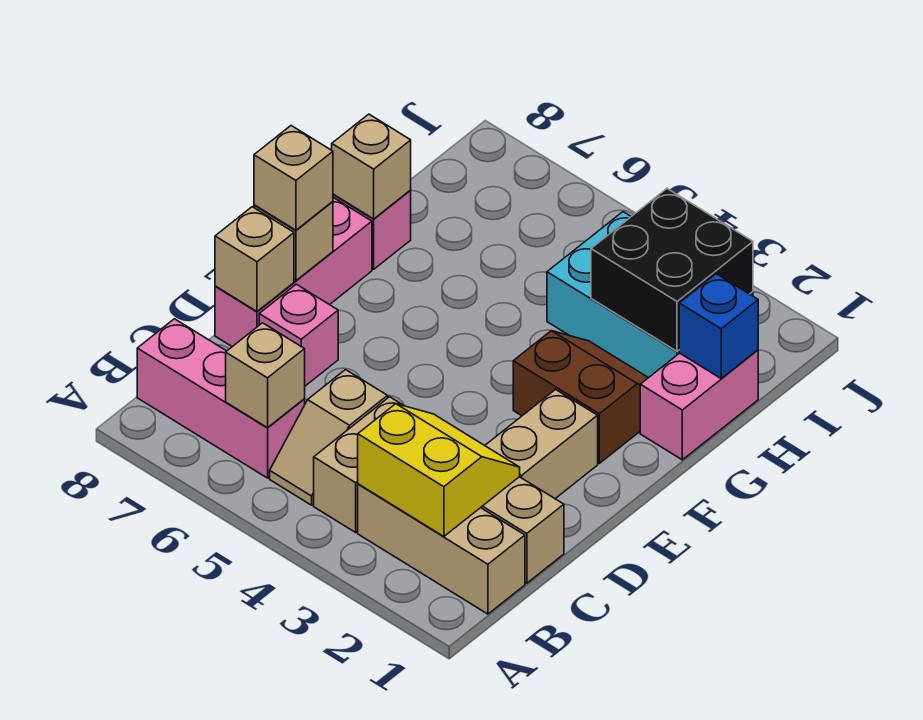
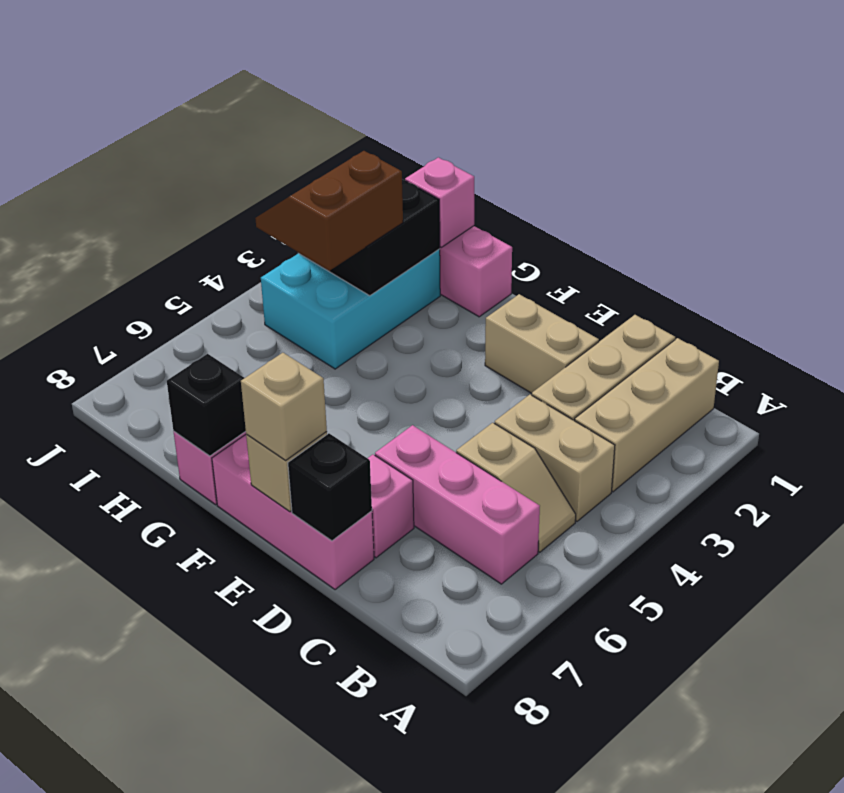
yellow slope B2:C3 level 2 top B -> none
pink brick B6:B8 level 1 -> pink brick B6:D6 level 1
tan brick B6 level 2 -> none
tan brick D8 level 2 -> black brick D8 level 2
brown slope F2:G3 level 1 top F -> brown slope H3:I4 level 3 top H
tan brick G8 level 2 -> black brick G8 level 2
blue brick H1 level 2 -> pink brick H1 level 2

